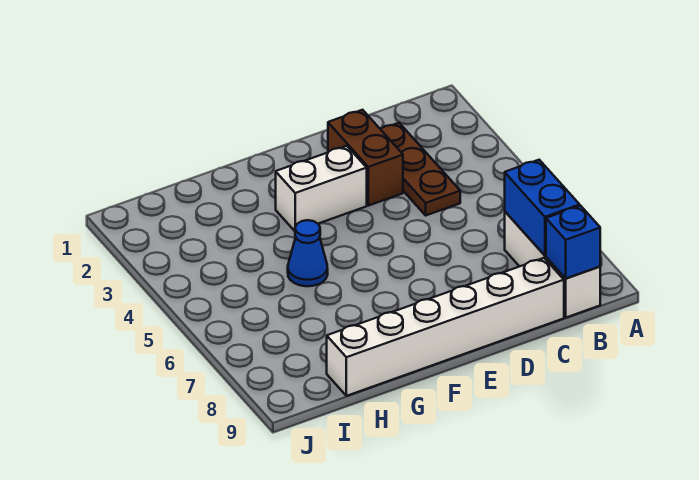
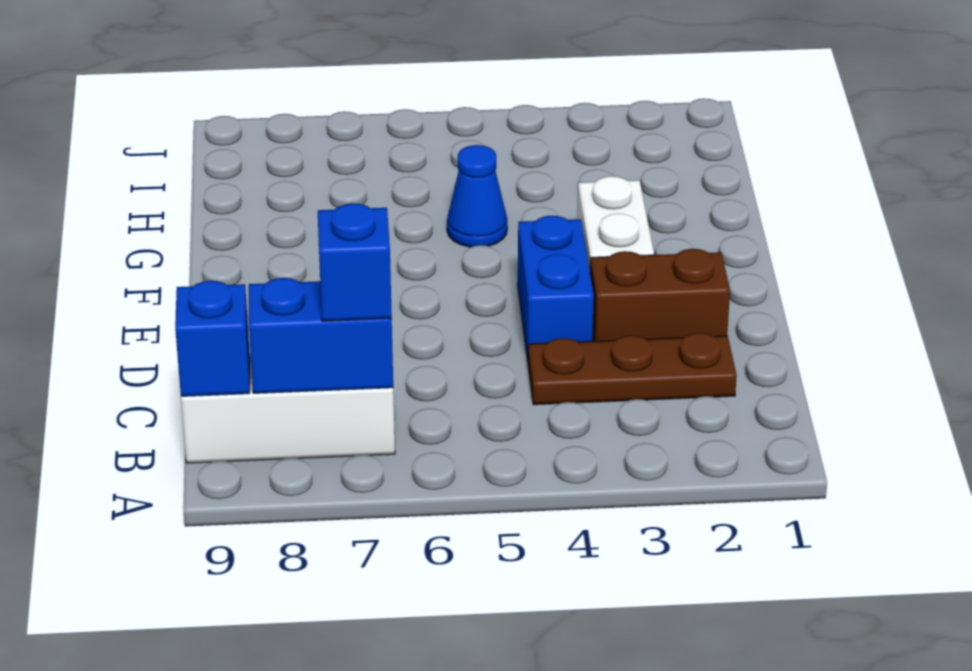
none -> blue brick B7 level 3
white brick C9:H9 level 1 -> none
none -> blue brick D4:E4 level 1

